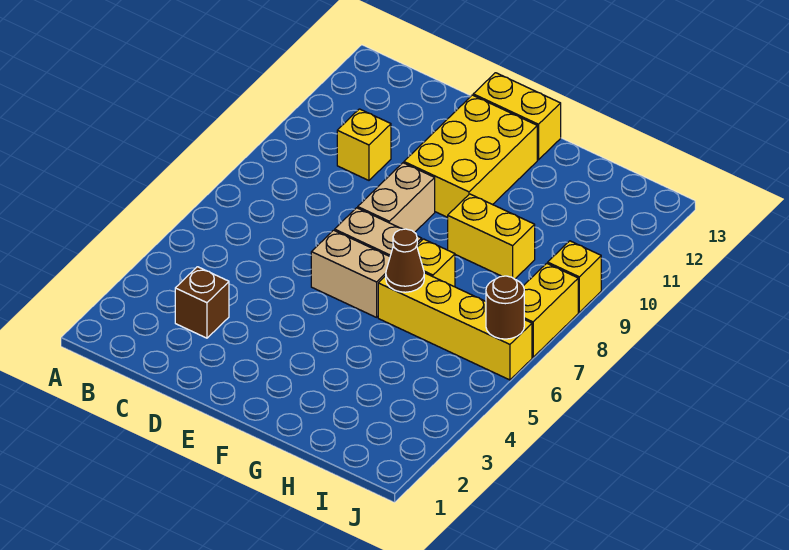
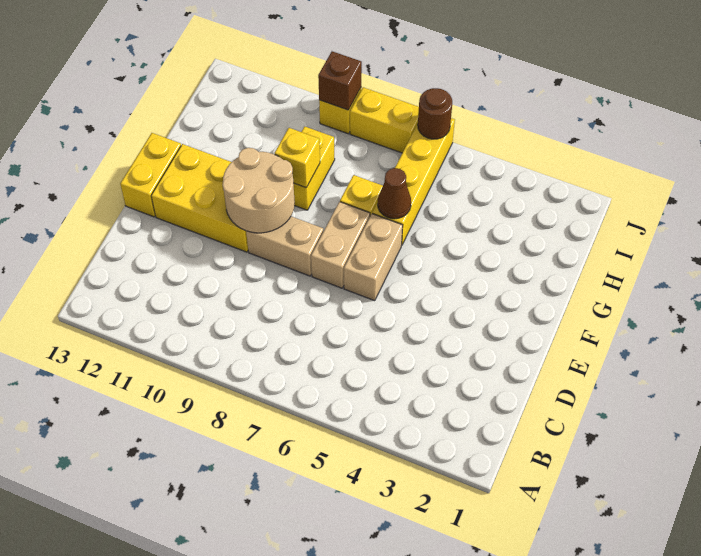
brown brick C3 level 1 -> brown brick J9 level 2
yellow brick C10 level 1 -> yellow brick G9 level 2
none -> tan round brick E9:F10 level 2

